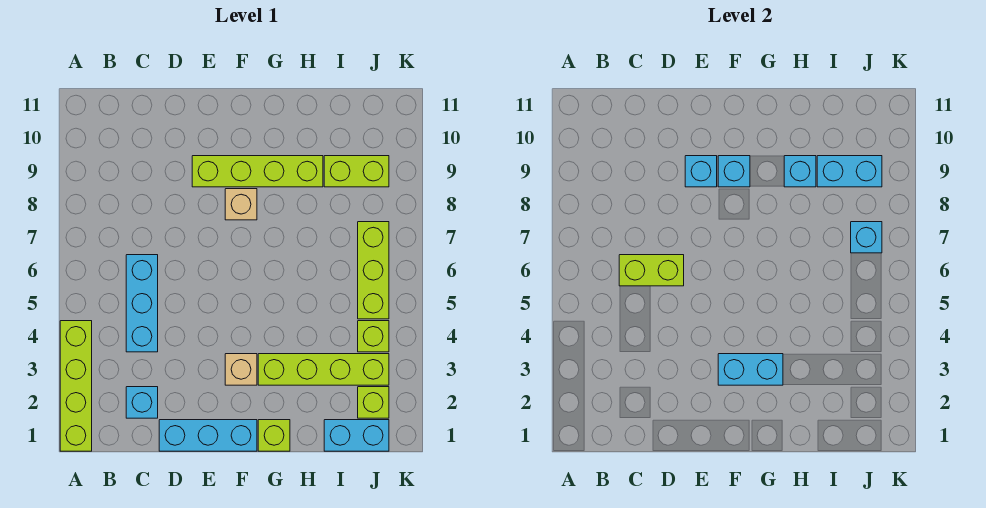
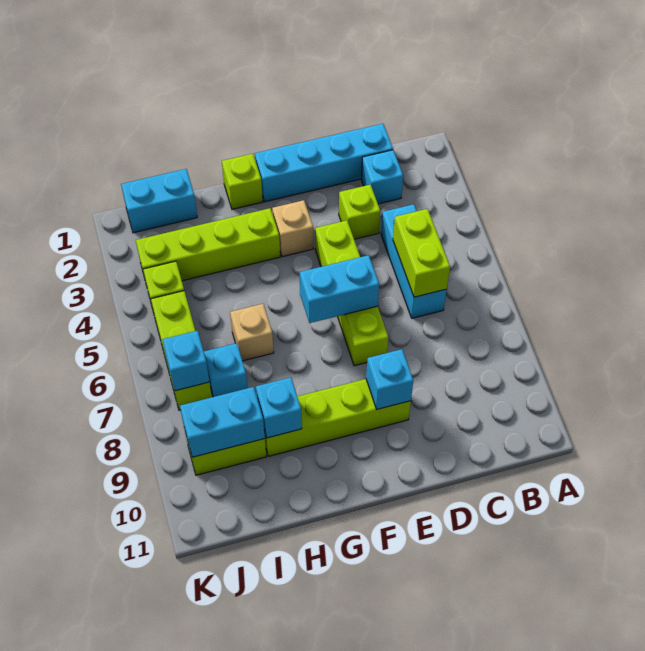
lime brick A1:A4 level 1 -> lime brick E4:E7 level 1
lime brick C6:D6 level 2 -> lime brick C5:C6 level 2
cyan brick D1:F1 level 1 -> cyan brick C1:F1 level 1
cyan brick F3:G3 level 2 -> cyan brick E6:F6 level 2
tan brick F8 level 1 -> tan brick H6 level 1
cyan brick F9 level 2 -> cyan brick I7 level 1
lime brick J2 level 1 -> lime brick D3 level 1

